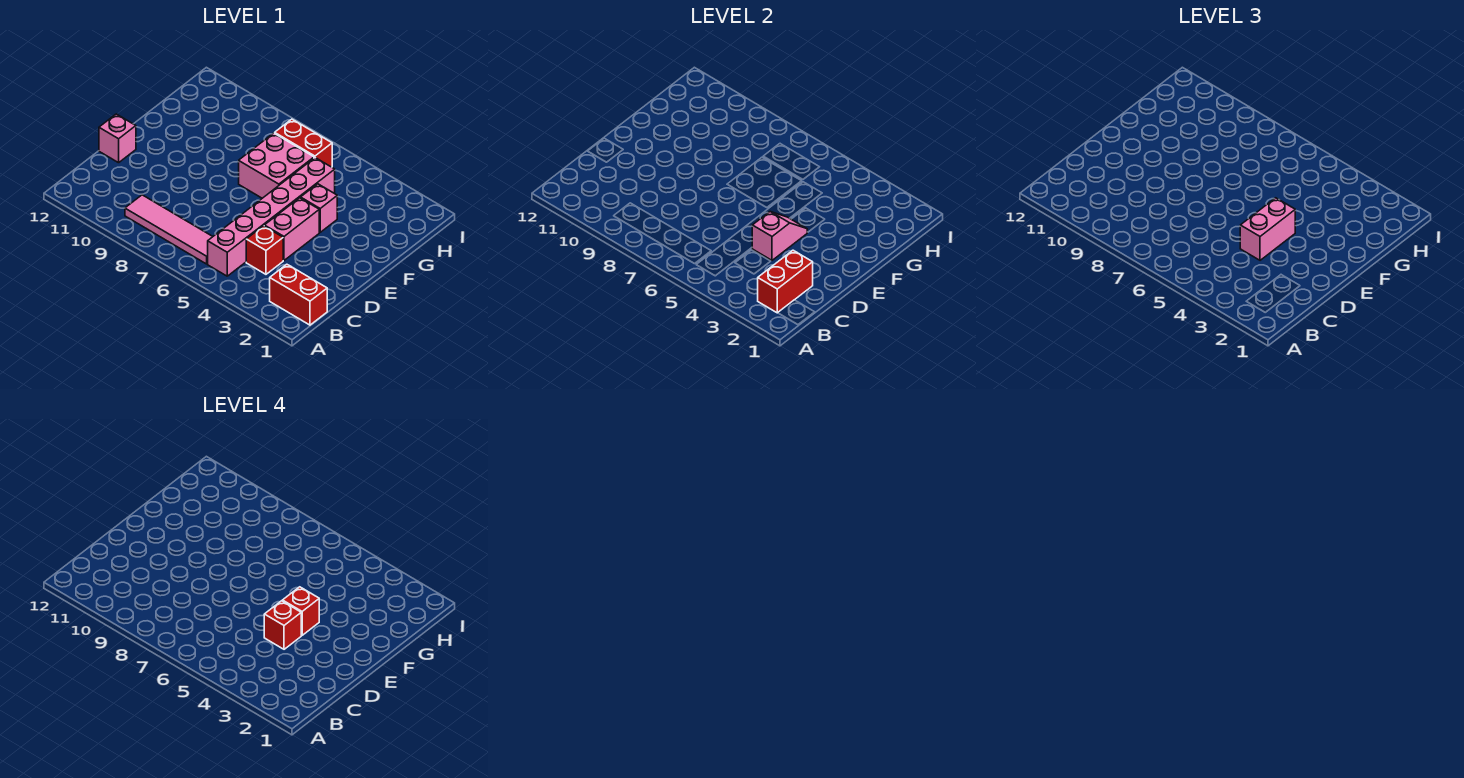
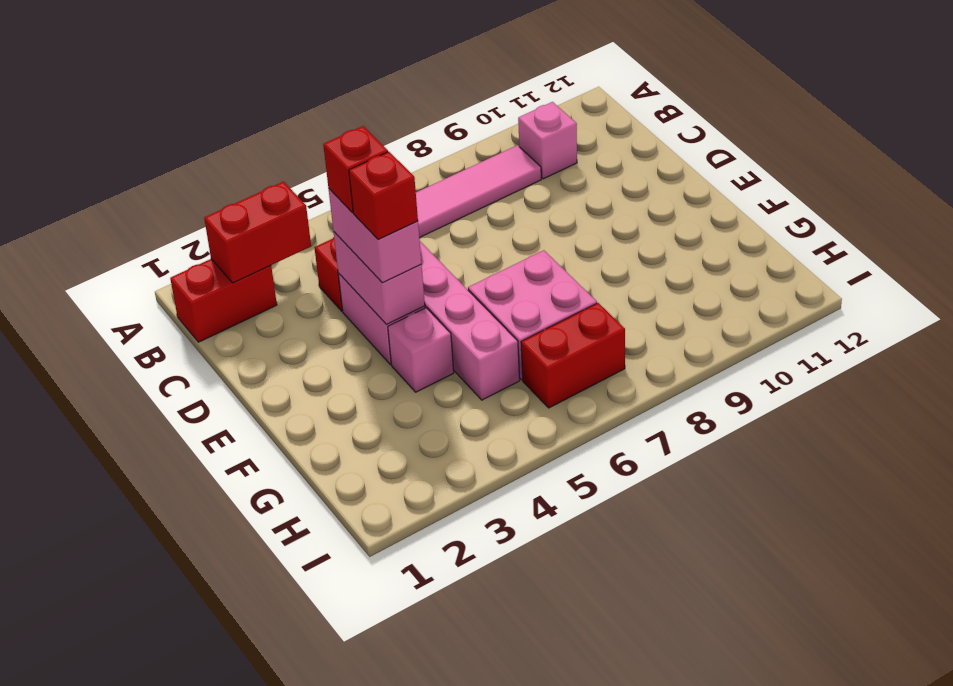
red brick B2:C2 level 2 -> red brick B2:B3 level 2
pink slope D4:E4 level 2 top D -> pink brick D4:E4 level 2
pink brick D12 level 1 -> pink brick B10 level 1

